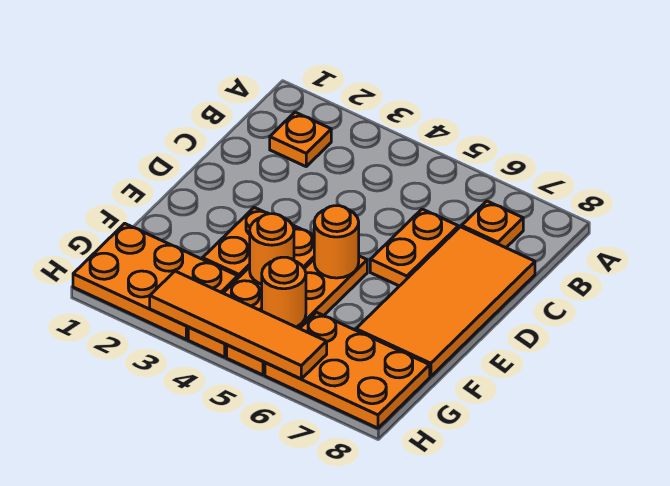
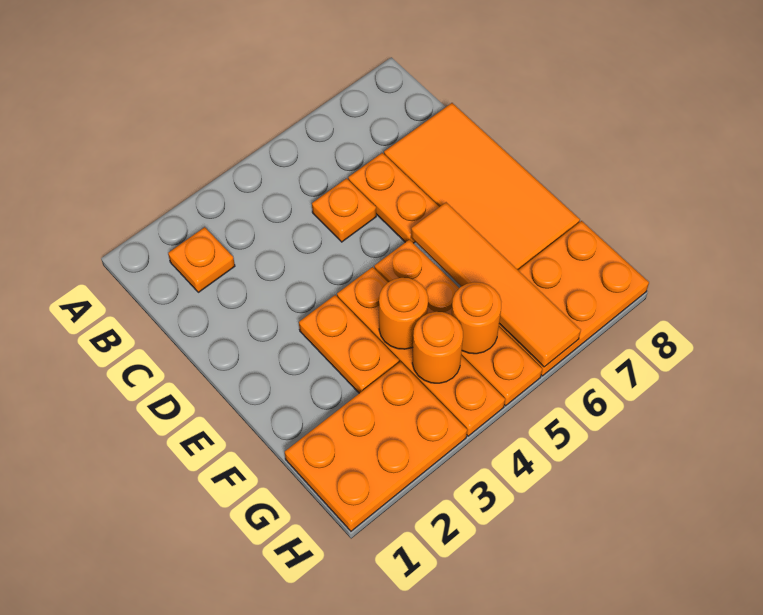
orange plate B7 level 1 -> orange plate C5 level 1
orange round brick E5 level 2 -> orange round brick G4 level 2
orange tile H3:H6 level 2 -> orange tile E6:H6 level 2

